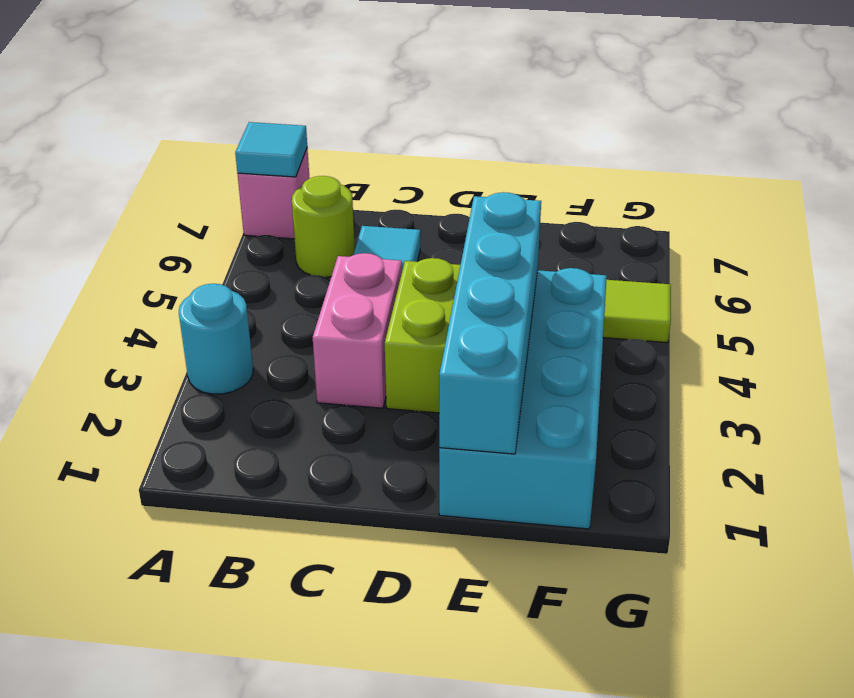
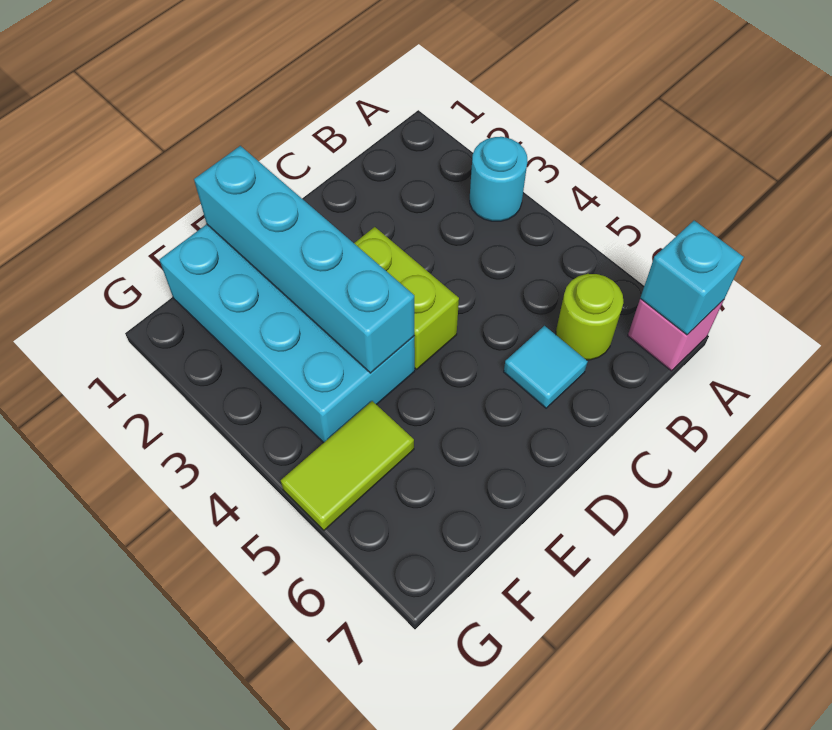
cyan tile A7 level 2 -> cyan brick A7 level 2
pink brick C3:C4 level 1 -> none

